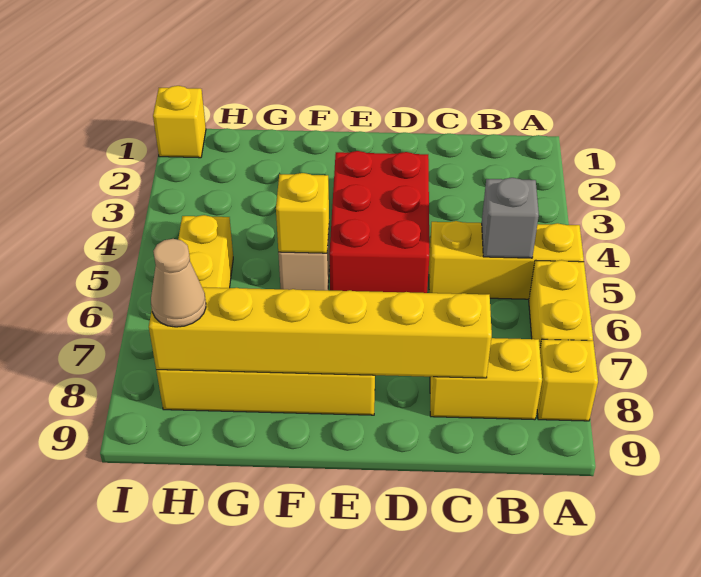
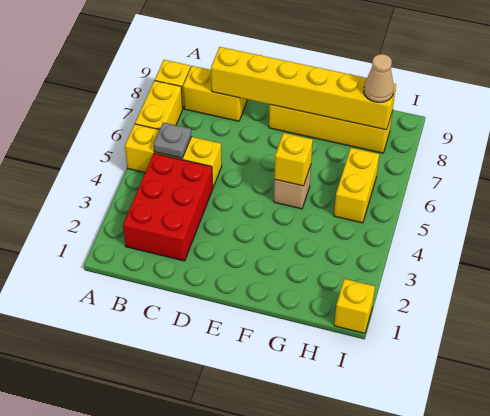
grey brick B5 level 2 -> grey plate B5 level 2
red brick D3:E5 level 1 -> red brick B2:C4 level 1

